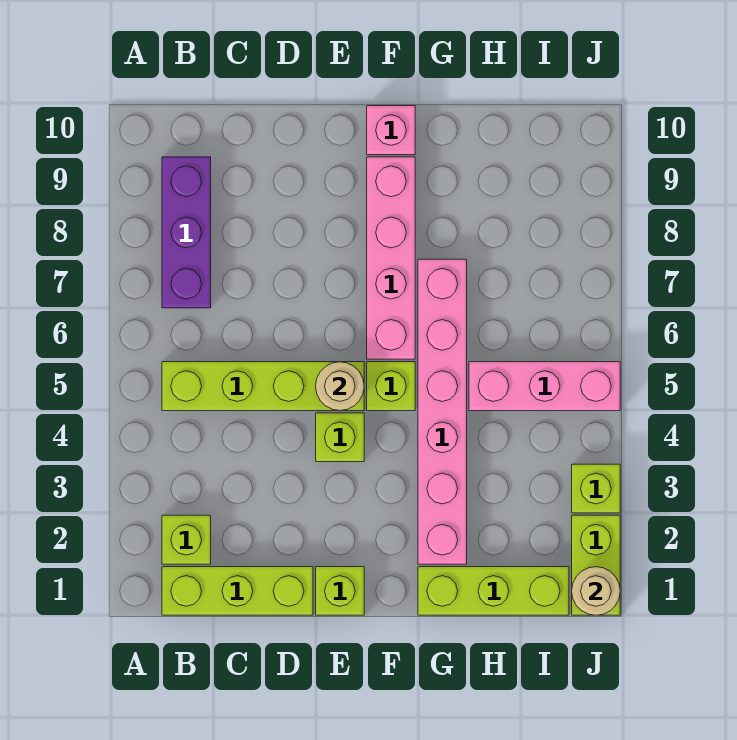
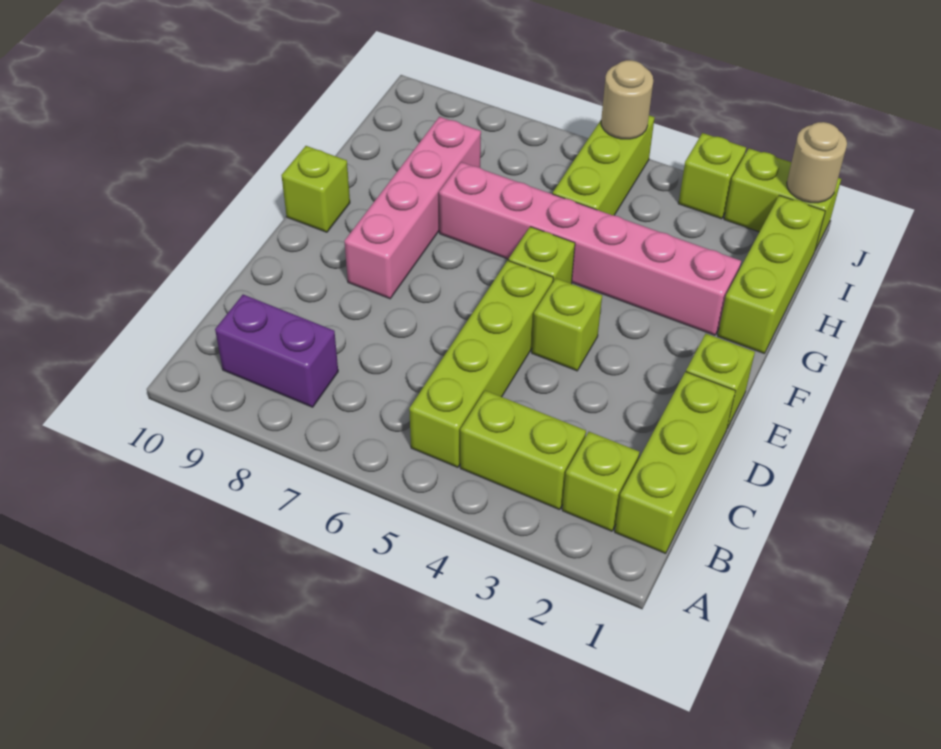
none -> lime brick B3:B4 level 1
purple brick B7:B9 level 1 -> purple brick B8:B9 level 1
tan round brick E5 level 2 -> tan round brick J5 level 2
pink brick F6:F9 level 1 -> pink brick E8:H8 level 1
pink brick F10 level 1 -> lime brick F10 level 1
pink brick H5:J5 level 1 -> lime brick H5:J5 level 1

